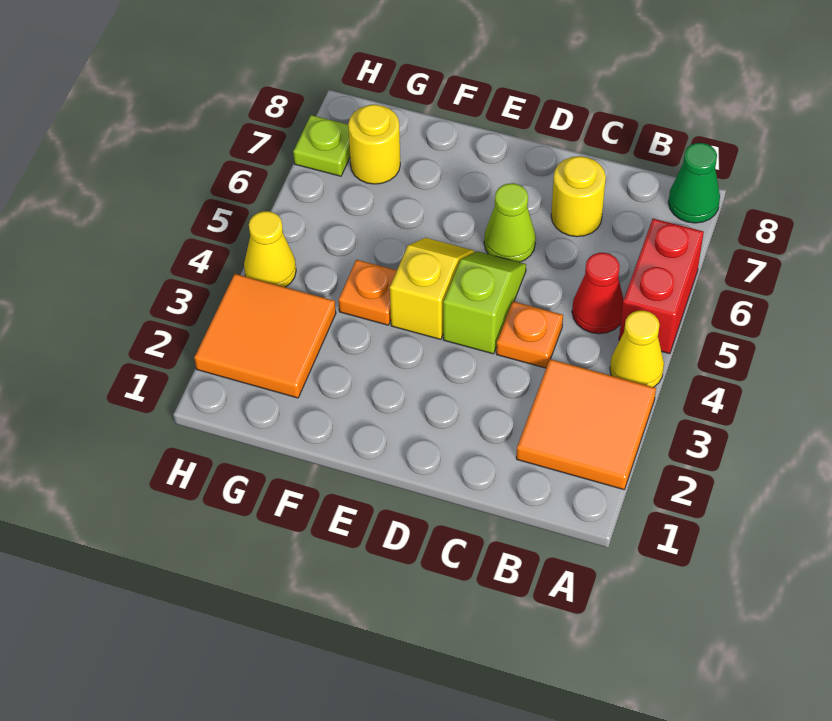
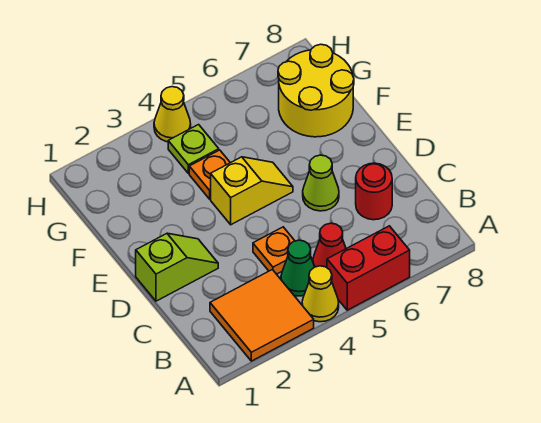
green cone A8 level 1 -> green cone B4 level 1
yellow round brick C7 level 1 -> red round brick C7 level 1
lime slope D4:D5 level 1 top 4 -> lime slope D1:D2 level 1 top 1
orange tile G2:H3 level 1 -> none
yellow round brick G7 level 1 -> yellow round brick F7:G8 level 1
lime plate H7 level 1 -> lime plate G4 level 1

